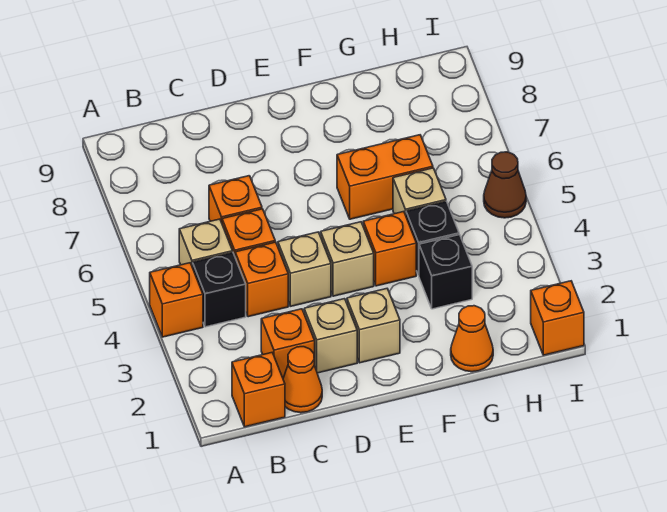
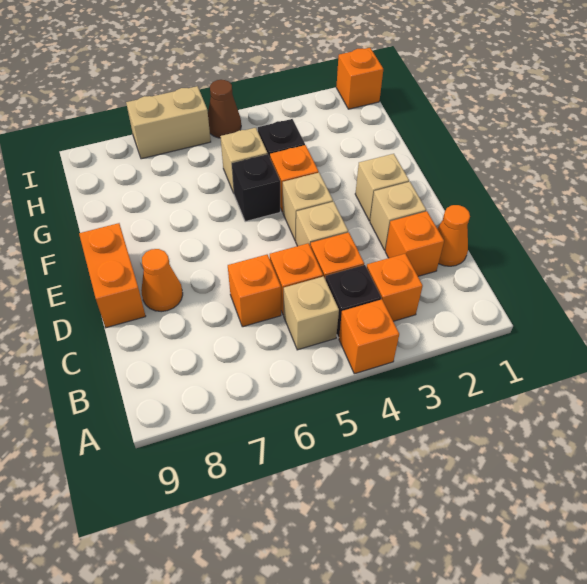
orange brick B1 level 1 -> orange brick B3 level 1
orange brick F6:G6 level 1 -> orange brick D9:E9 level 1
orange cone G1 level 1 -> orange cone D8 level 1
black brick G3 level 1 -> black brick F5 level 1
none -> tan brick I6:I7 level 1

